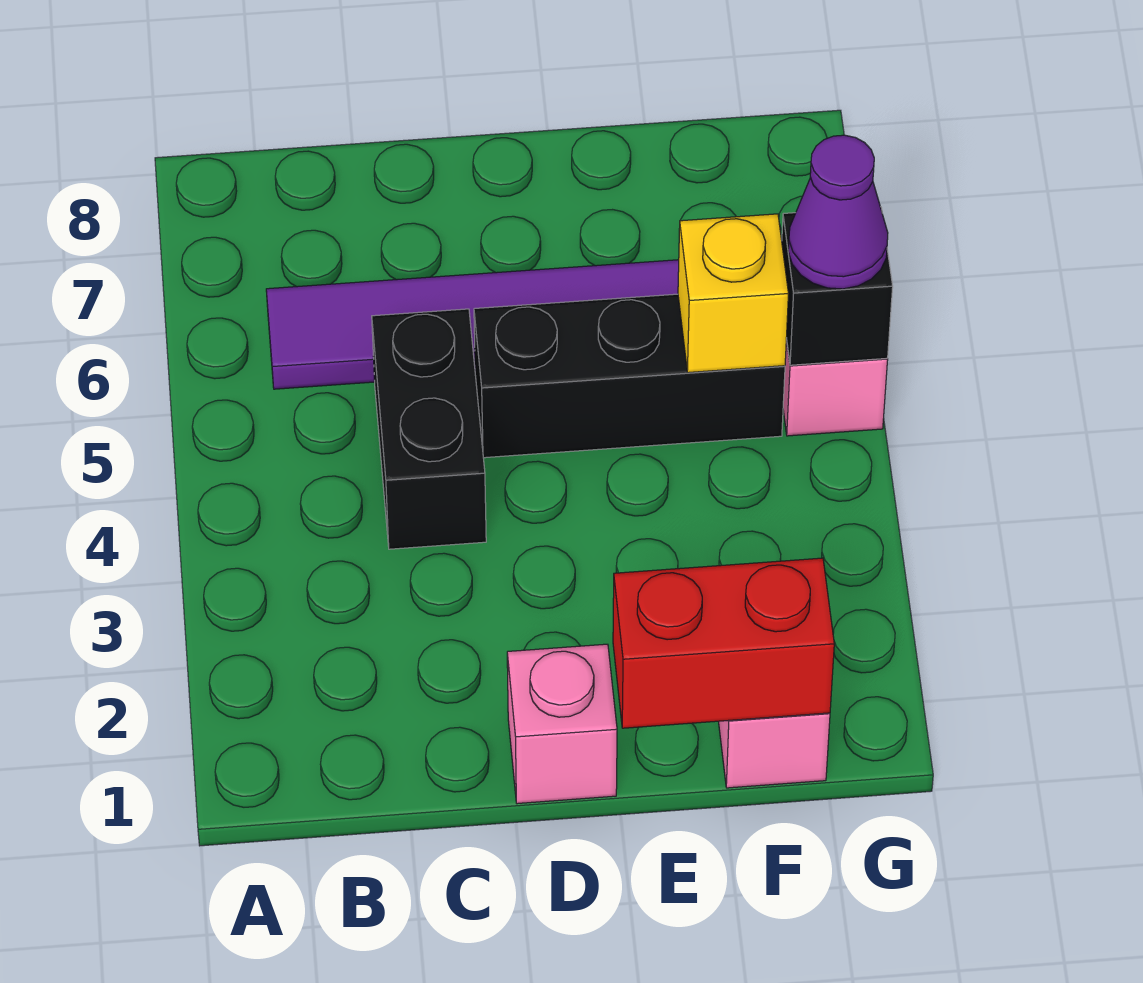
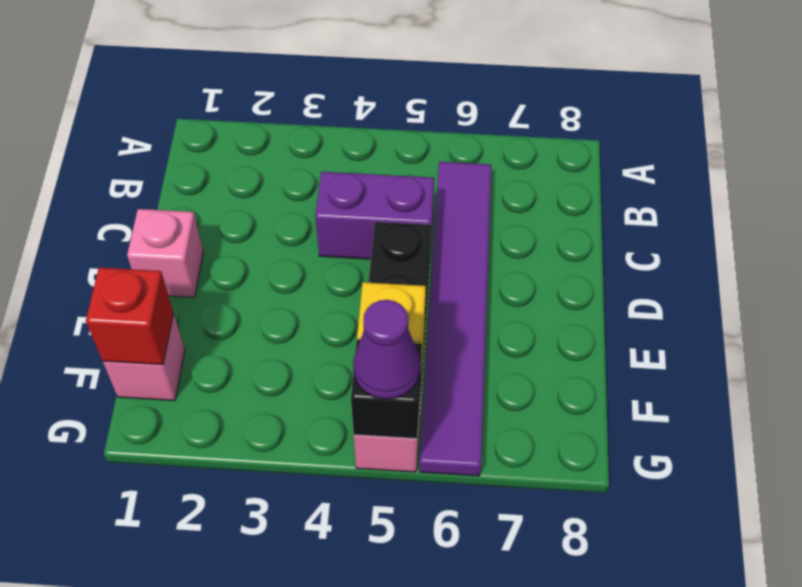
black brick C4:C5 level 1 -> purple brick C4:C5 level 1
red brick E1:F1 level 2 -> red brick F1 level 2

